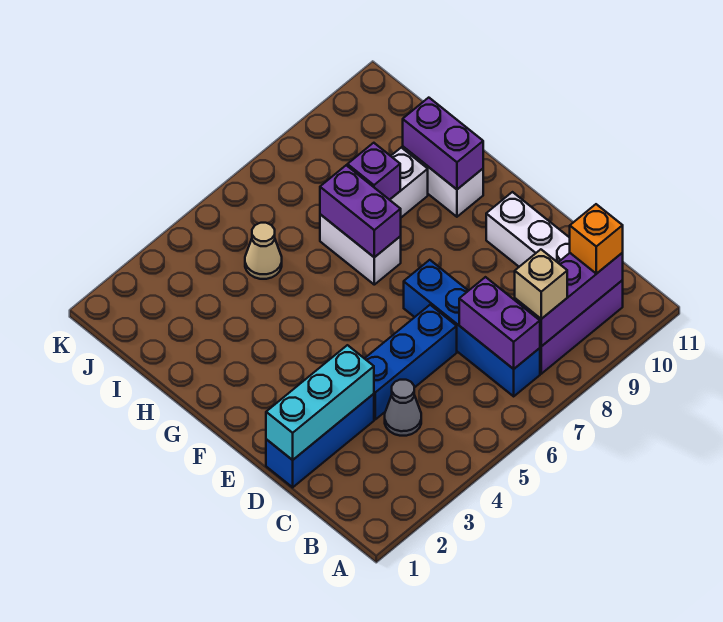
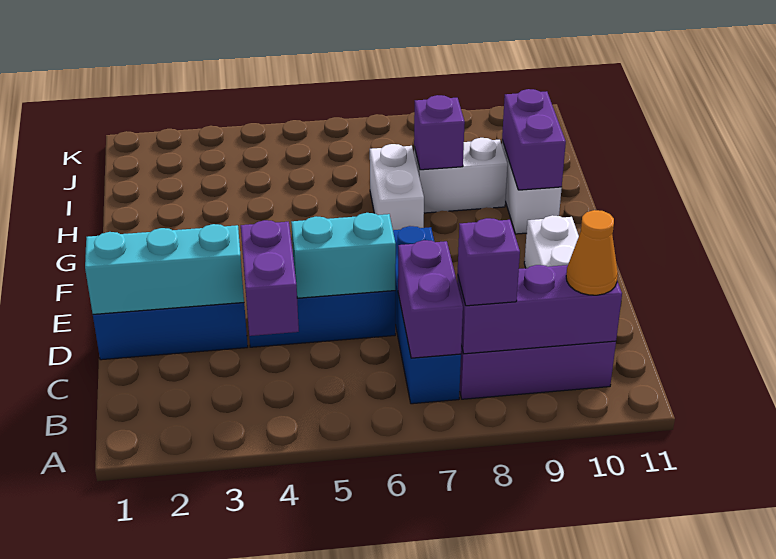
tan brick B8 level 3 -> purple brick B8 level 3
orange brick B10 level 3 -> orange cone B10 level 3
grey cone C4 level 1 -> none
none -> cyan brick D5:D6 level 2
purple brick G7:H7 level 2 -> purple brick C4:D4 level 2
tan cone I5 level 1 -> none

